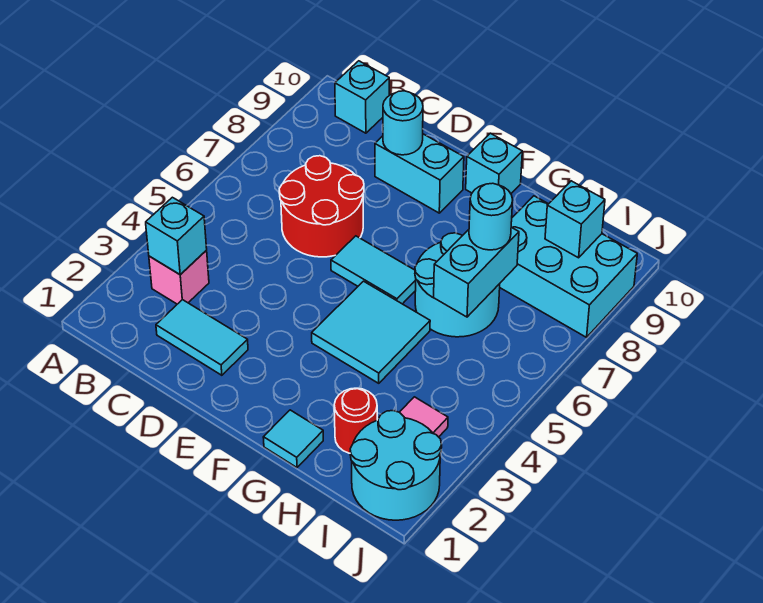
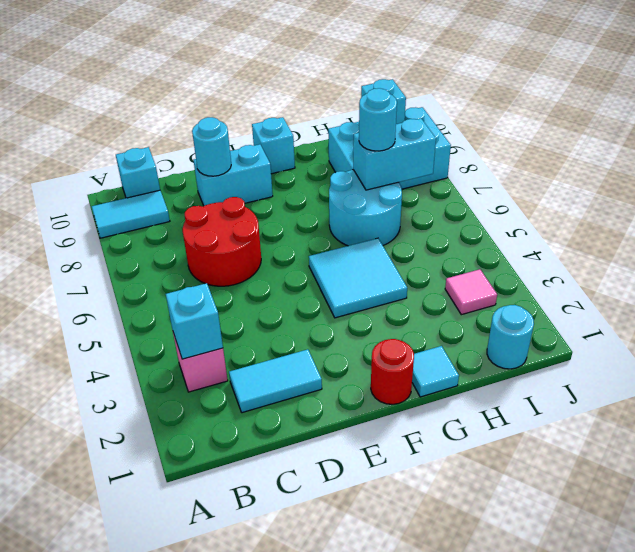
cyan tile E6:F6 level 1 -> cyan tile A9:B9 level 1
red round brick H2 level 1 -> red round brick F1 level 1
cyan brick H6:H7 level 2 -> cyan brick H7:I7 level 2
cyan round brick I1:J2 level 1 -> cyan round brick I1 level 1

